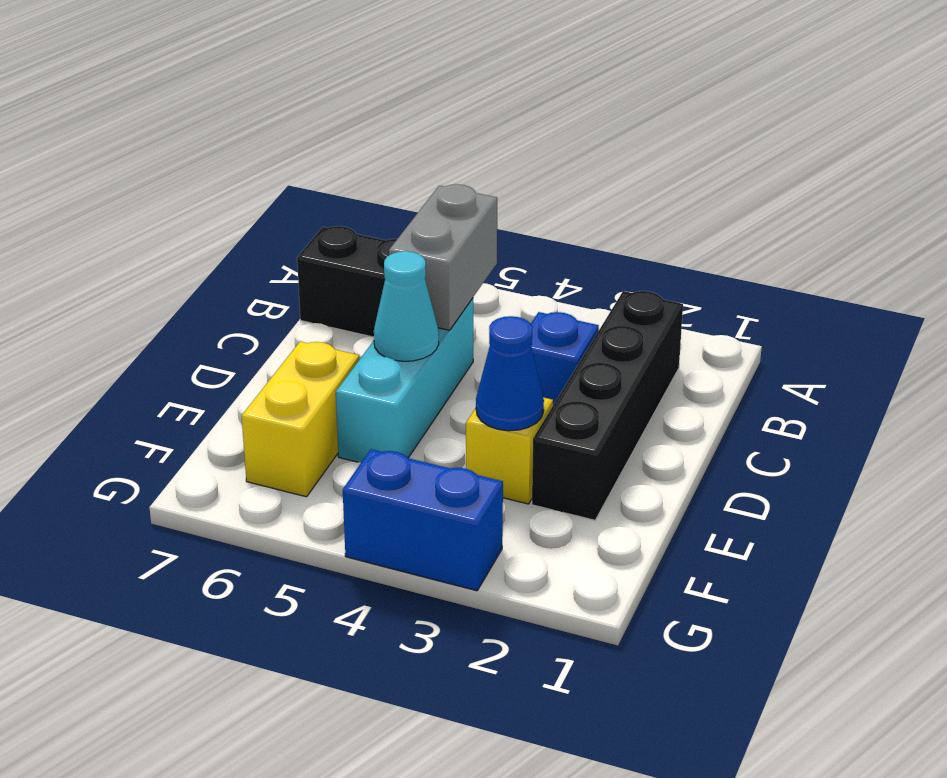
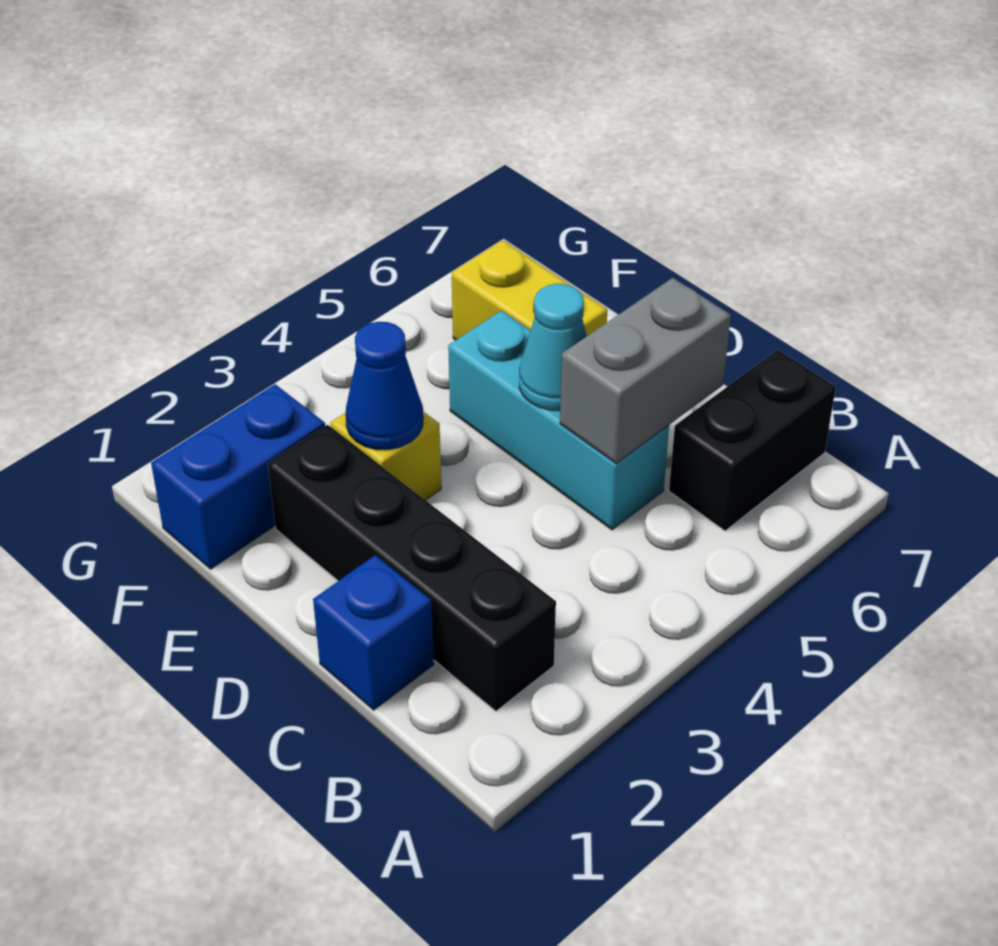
grey brick B5:C5 level 2 -> grey brick C5:C6 level 2
blue brick C3 level 1 -> blue brick C1 level 1
blue brick G3:G4 level 1 -> blue brick F1:F2 level 1

